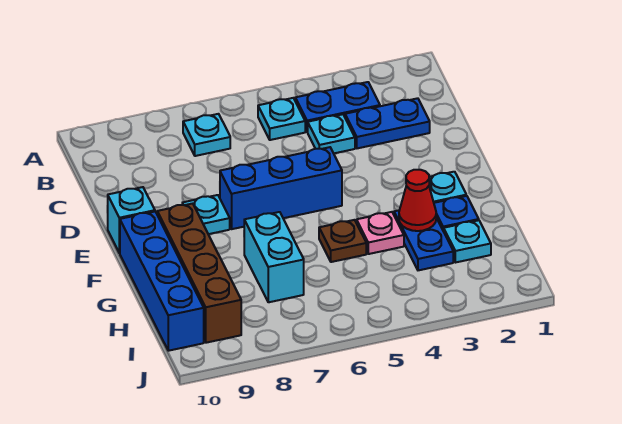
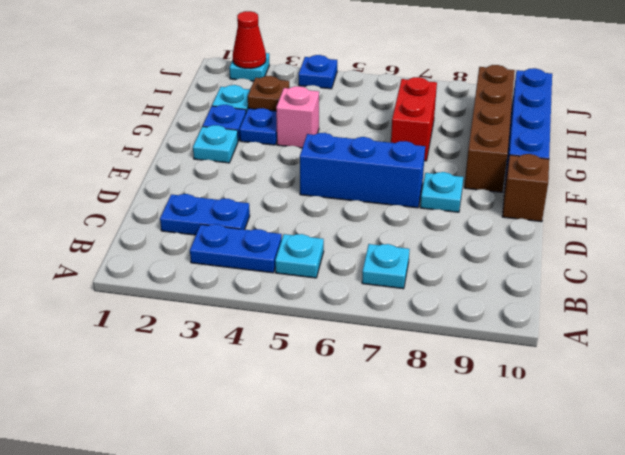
cyan plate C4 level 1 -> cyan plate J2 level 1
cyan brick E10 level 1 -> brown brick E10 level 1
red cone G3 level 2 -> red cone J2 level 2
pink plate G4 level 1 -> pink brick G4 level 1
brown plate G5 level 1 -> brown plate H3 level 2
cyan brick G7:H7 level 1 -> red brick G7:H7 level 1
none -> blue plate J4 level 1

